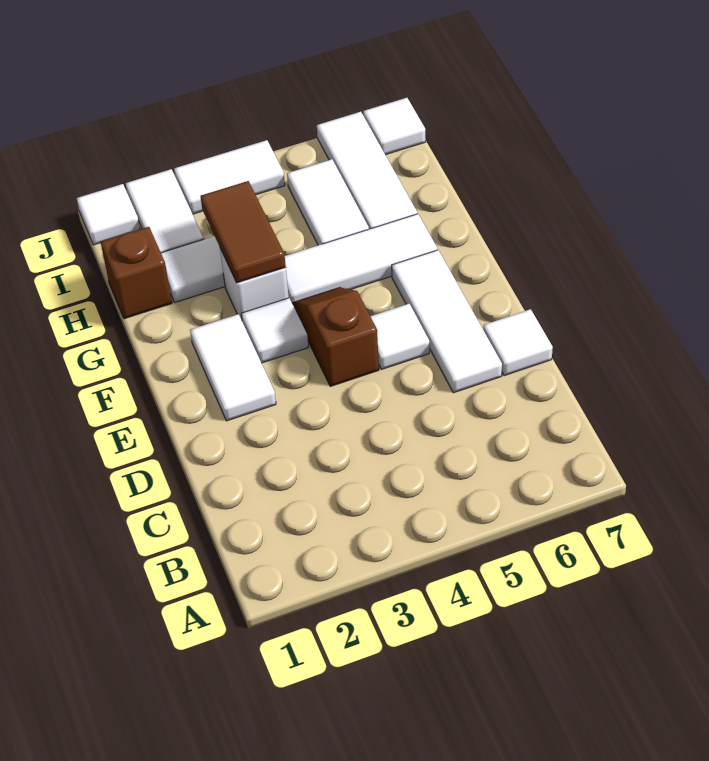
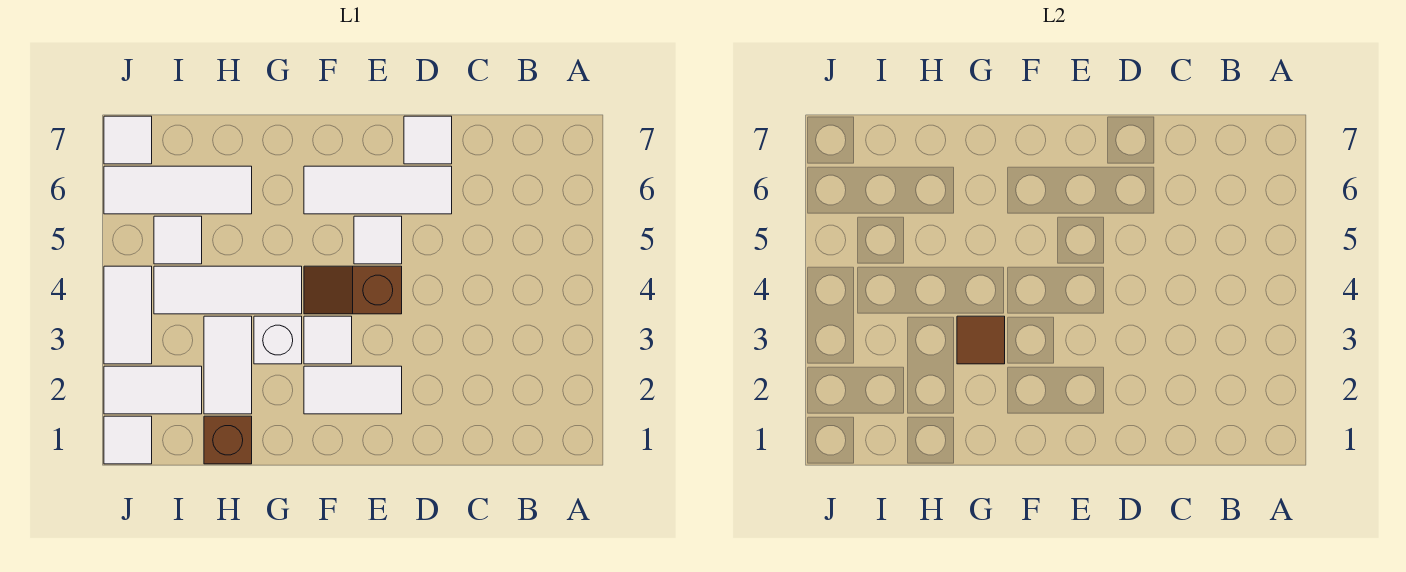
brown tile G3:H3 level 2 -> brown tile G3 level 2
white tile G4:G6 level 1 -> white tile G4:I4 level 1
white tile H5:I5 level 1 -> white tile I5 level 1

